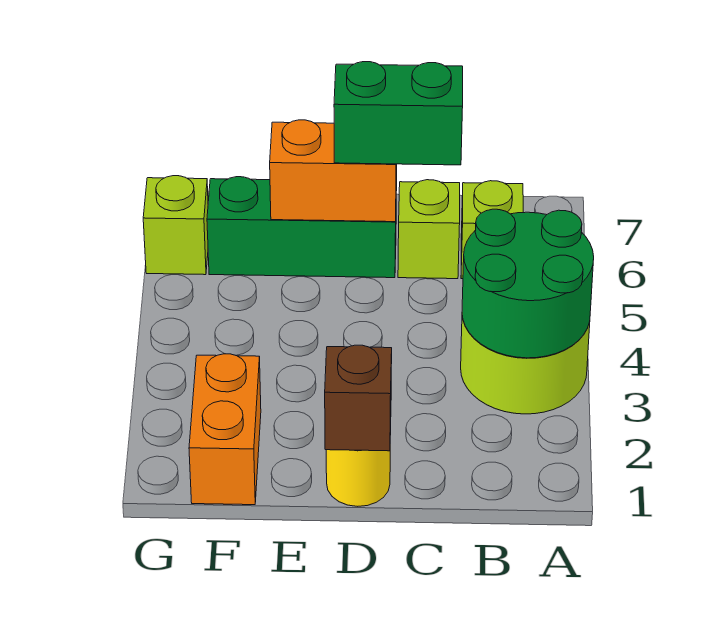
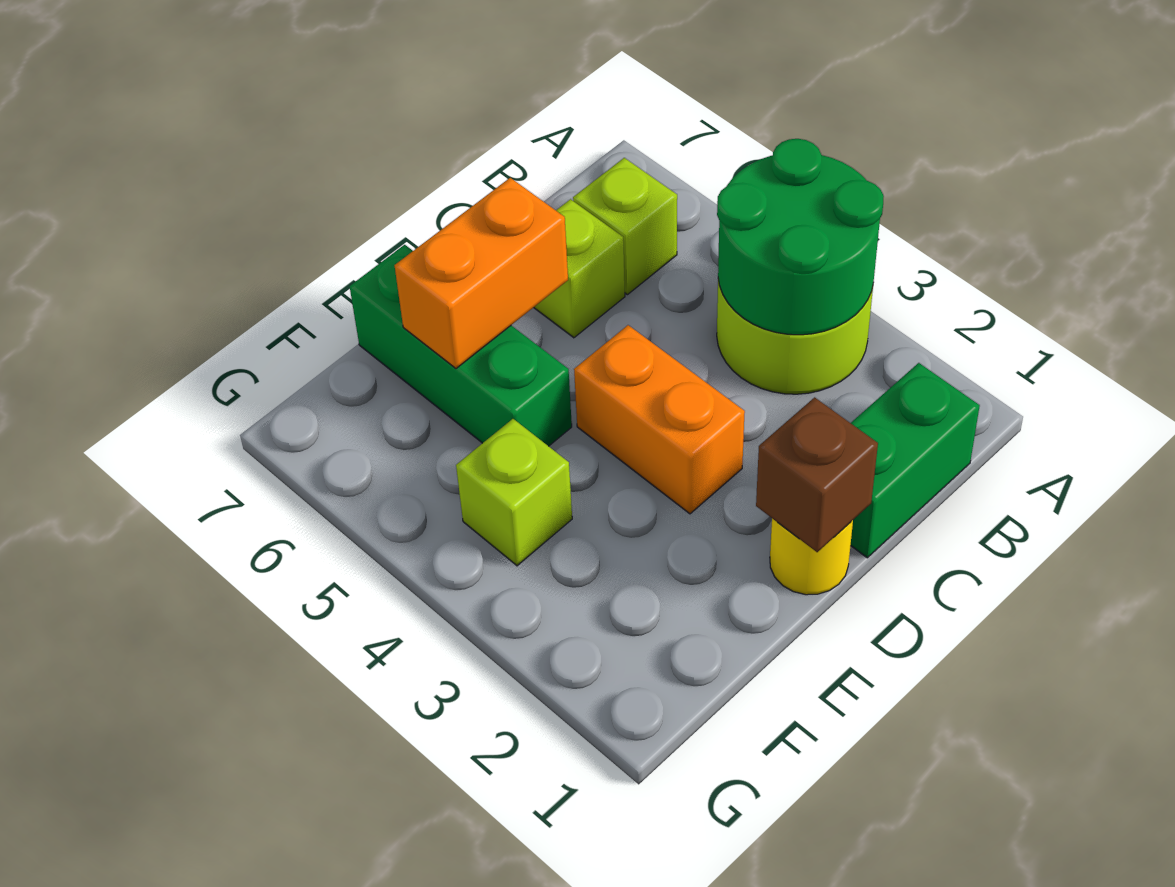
green brick C6:D6 level 3 -> green brick B1:C1 level 1
green brick D6:F6 level 1 -> green brick E5:E7 level 1
orange brick F1:F2 level 1 -> orange brick D3:D4 level 1
lime brick G6 level 1 -> lime brick F4 level 1

